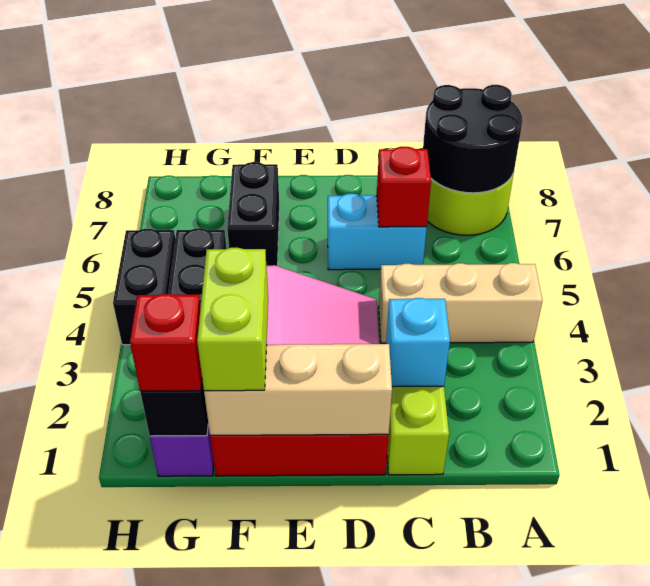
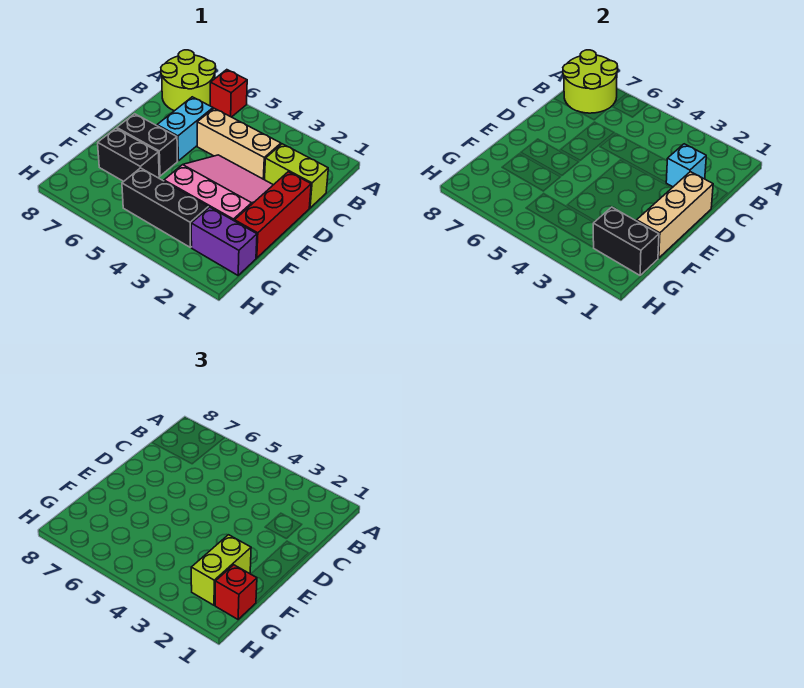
tan brick A4:C4 level 1 -> tan brick C3:C5 level 1
black round brick A7:B8 level 2 -> lime round brick A7:B8 level 2
red brick C6 level 2 -> red brick A6 level 1
lime brick F1:F2 level 3 -> lime brick F2:G2 level 3
black brick H4:H5 level 1 -> black brick E6:E7 level 1

